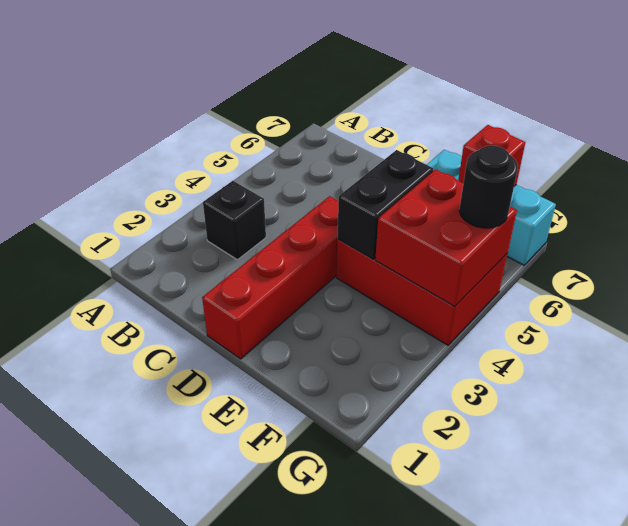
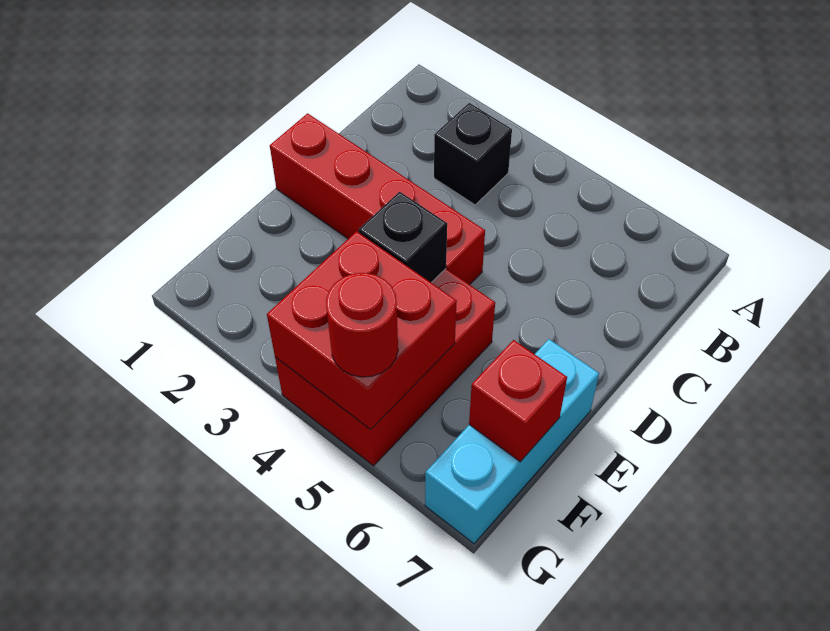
black brick E4:E5 level 2 -> black brick E4 level 2
black round brick G5 level 3 -> red round brick G5 level 3

